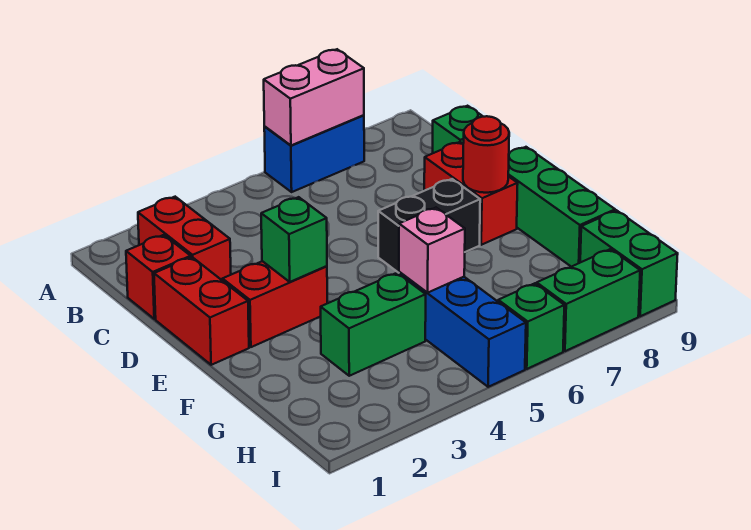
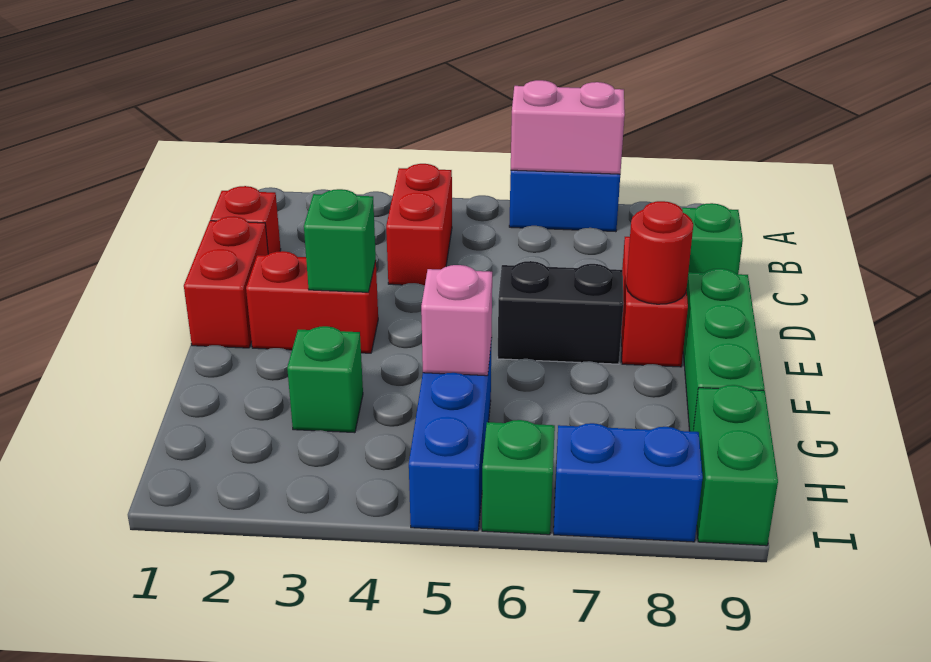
red brick B2:C2 level 1 -> red brick B4:C4 level 1
green brick G3:G4 level 1 -> green brick G3 level 1
green brick I7:I8 level 1 -> blue brick I7:I8 level 1

